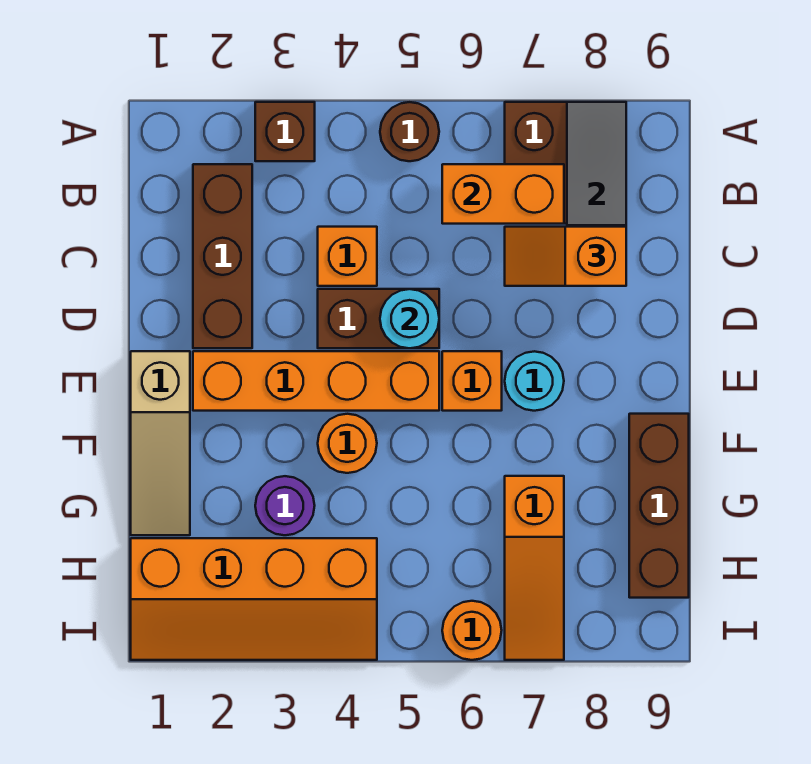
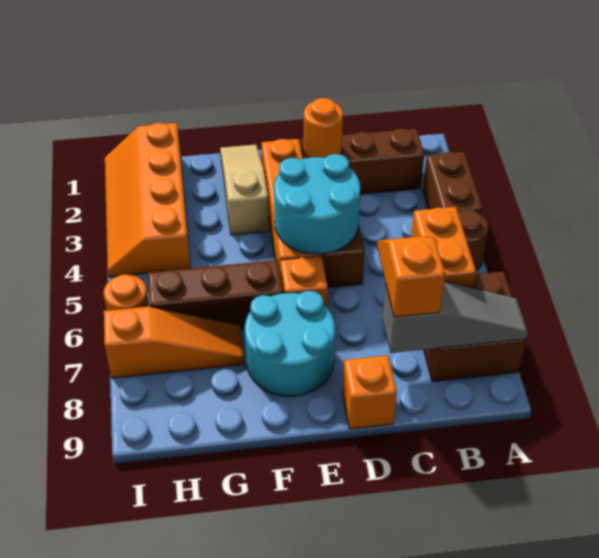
brown brick A3 level 1 -> brown brick A3:A4 level 1
orange brick C4 level 1 -> orange brick D9 level 1
cyan round brick D5 level 2 -> cyan round brick D4:E5 level 2
tan slope E1:G1 level 1 top E -> tan slope F1:F3 level 1 top 3
cyan round brick E7 level 1 -> cyan round brick E7:F8 level 1
orange round brick F4 level 1 -> orange round brick D2 level 2
brown brick F9:H9 level 1 -> brown brick F6:H6 level 1
purple round brick G3 level 1 -> none
orange slope G7:I7 level 1 top G -> orange slope G7:I7 level 1 top I

